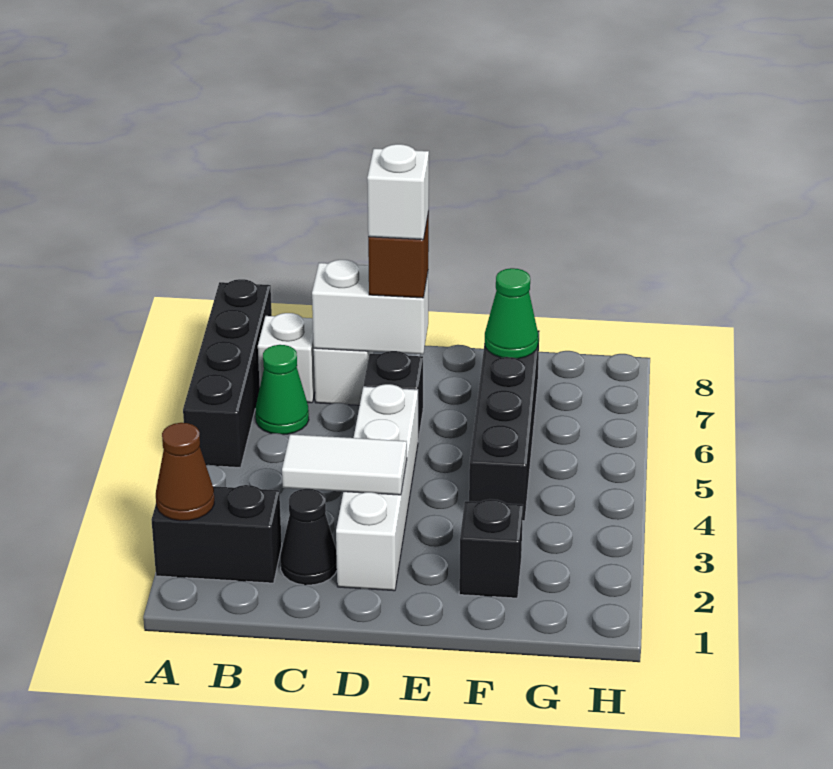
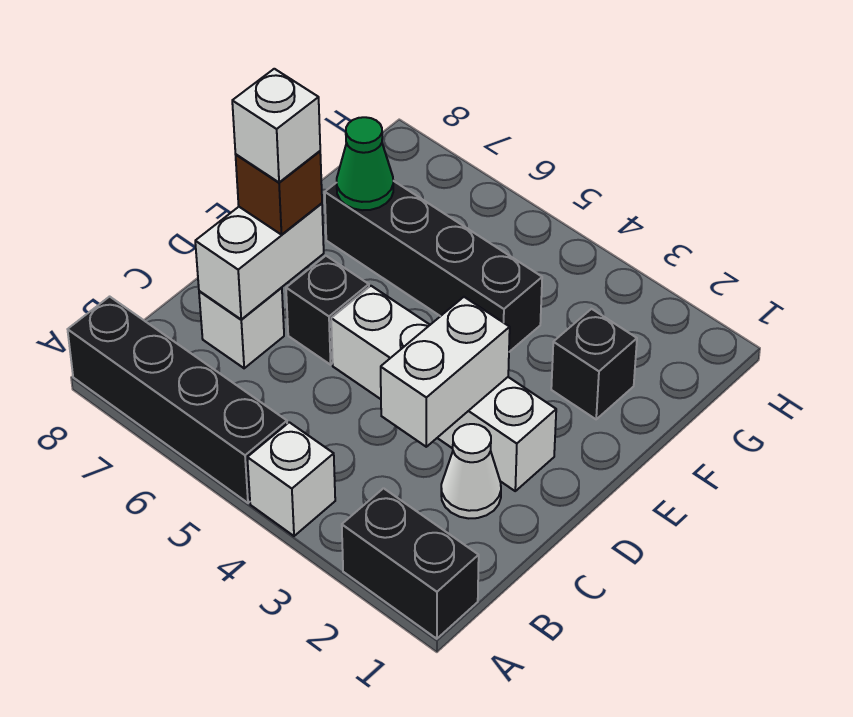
black brick A2:B2 level 1 -> black brick A1:A2 level 1
brown cone A2 level 2 -> none
green cone B6 level 1 -> none
white brick B7 level 1 -> white brick A4 level 1
black cone C2 level 1 -> white cone C2 level 1
white tile C3:D3 level 2 -> white brick C3:D3 level 2

